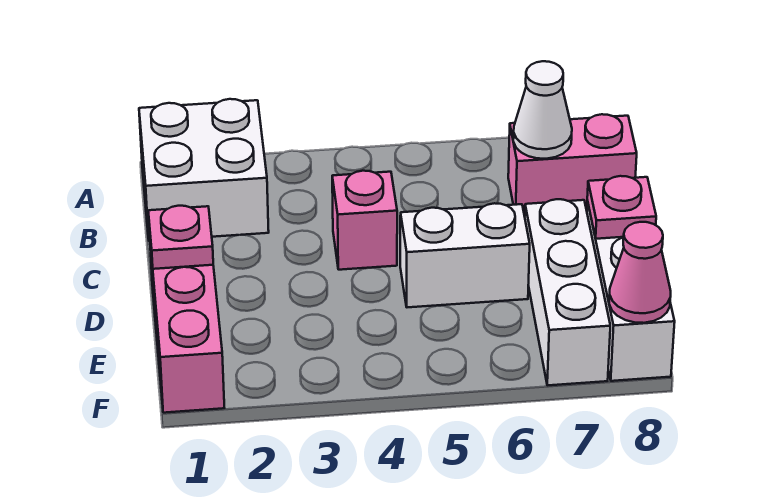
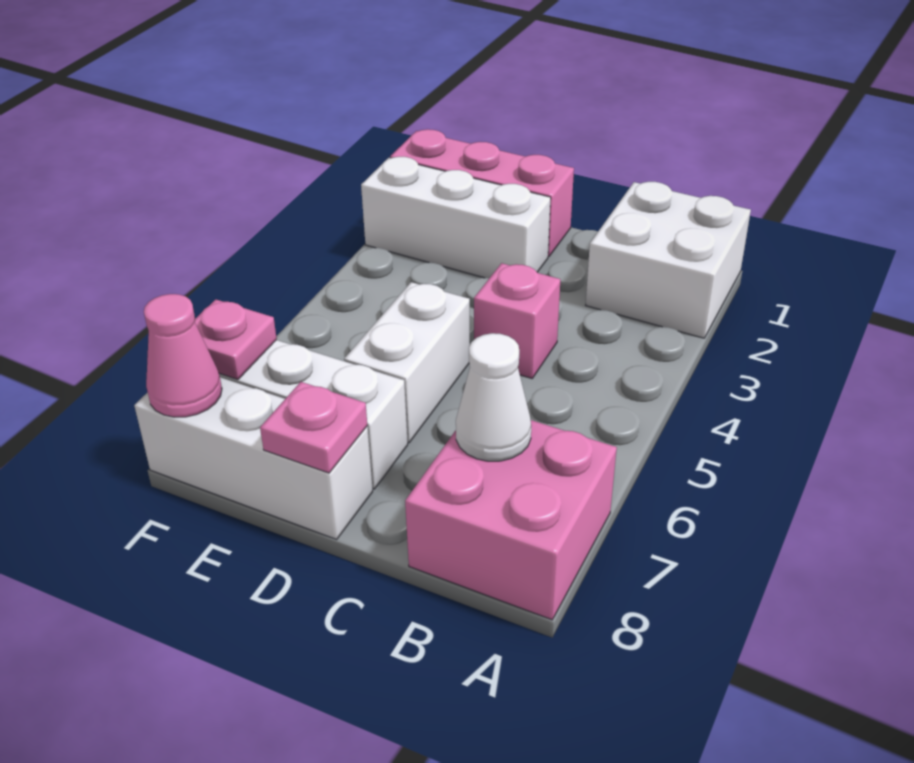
pink brick B7:B8 level 1 -> pink brick A7:B8 level 1
pink plate D1 level 2 -> pink plate F7 level 2
none -> white brick D2:F2 level 1

